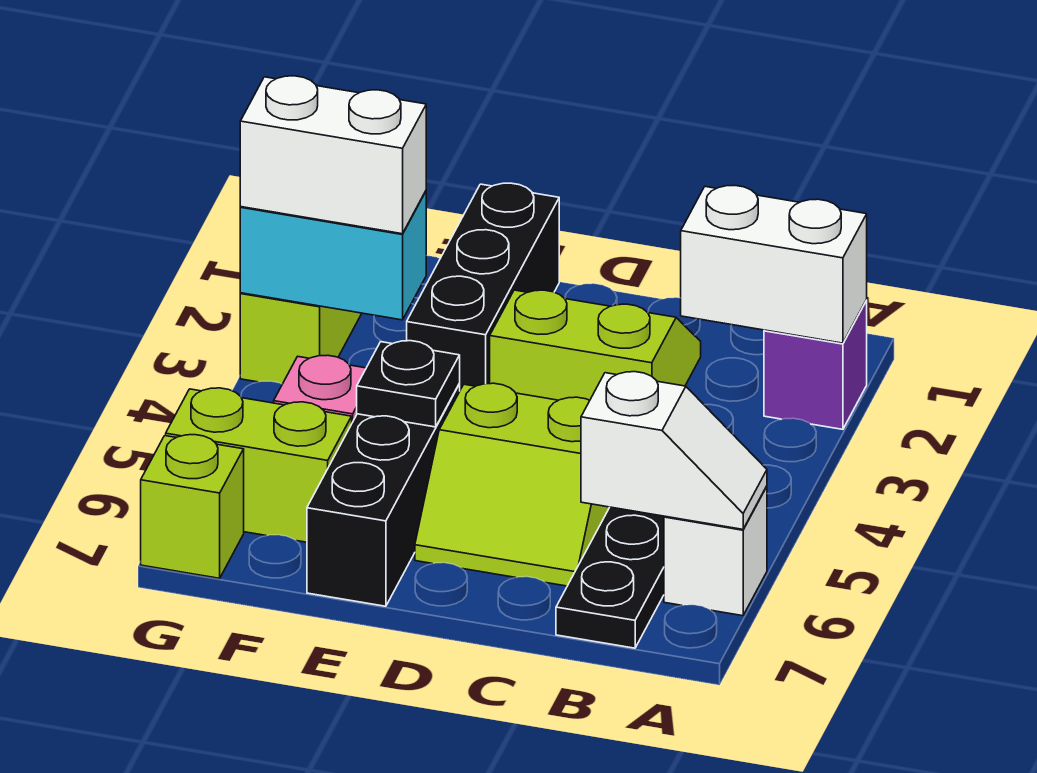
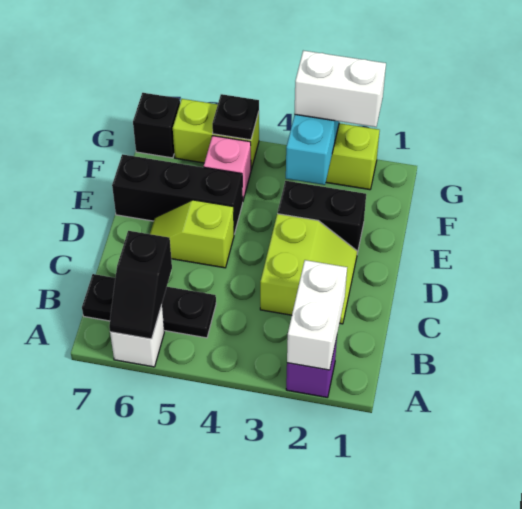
white slope A6:B6 level 2 top B -> black slope A6:B6 level 2 top B
lime slope C5:D6 level 1 top 5 -> lime slope D5:D6 level 1 top 5
black brick E1:E3 level 1 -> black brick E2:E3 level 1
black plate E5 level 2 -> black plate G5 level 2
white brick F3:G3 level 3 -> white brick G2:G3 level 3
lime brick F6:G6 level 1 -> lime brick G5:G6 level 1
lime brick G7 level 1 -> black brick G7 level 1

